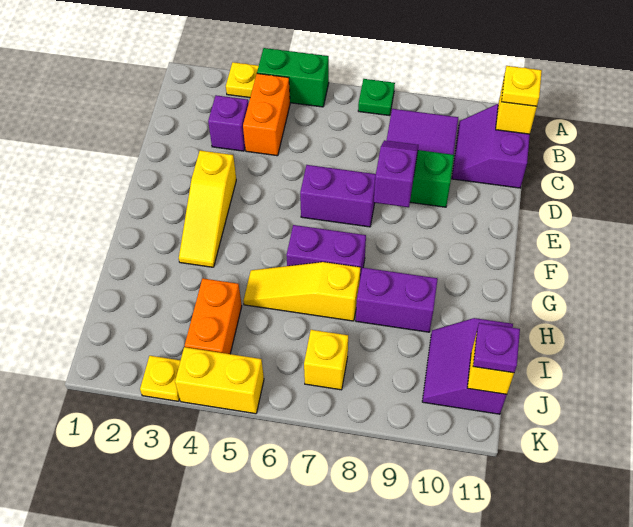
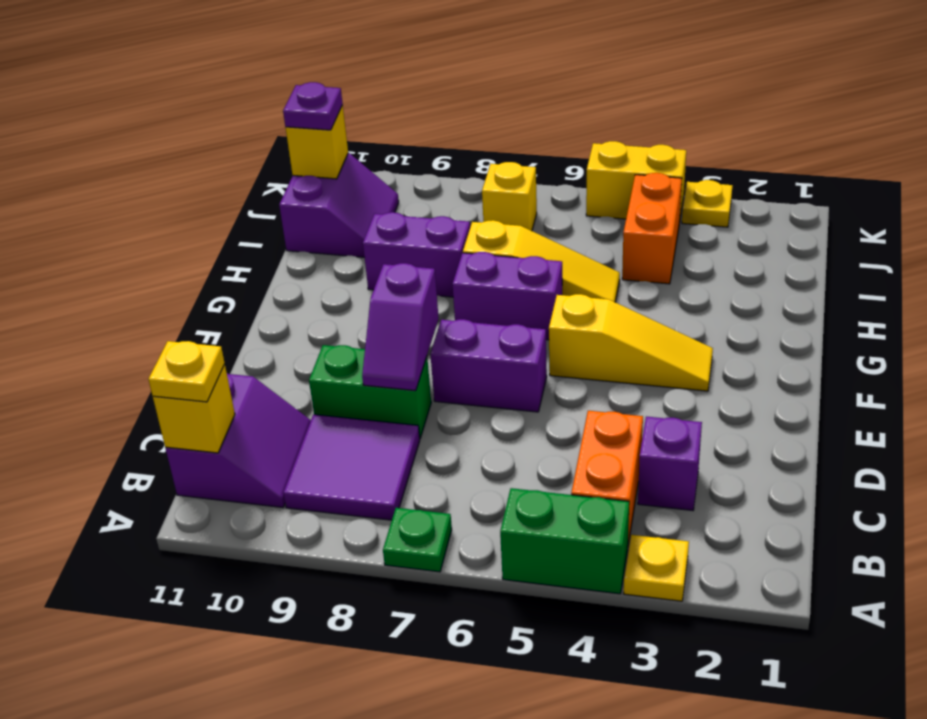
yellow slope E3:G3 level 1 top E -> yellow slope F3:F5 level 1 top 5

